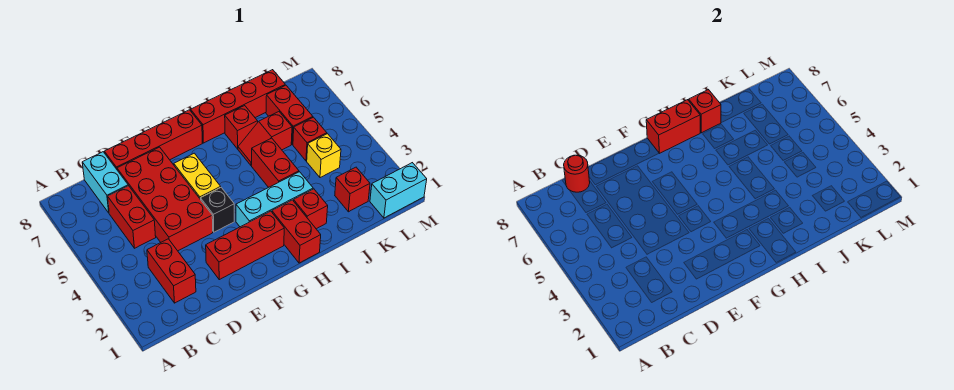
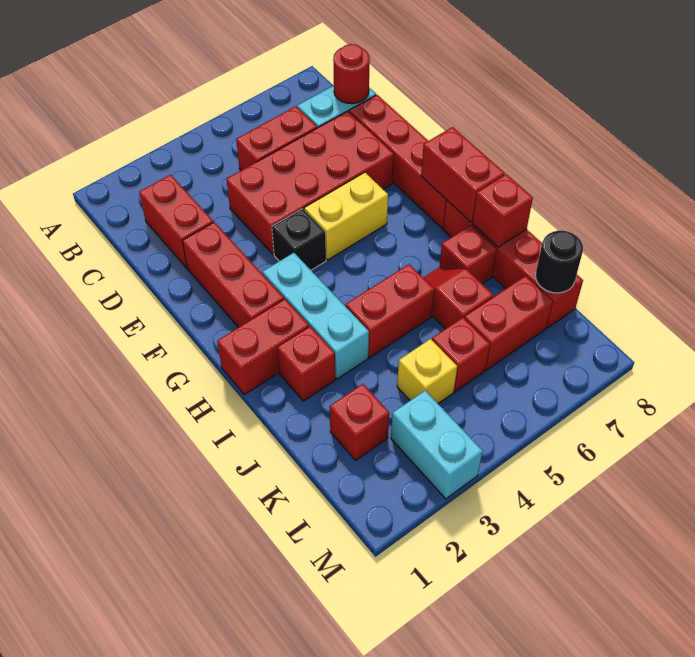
red brick C2:C3 level 1 -> red brick C2:D2 level 1
none -> black round brick K8 level 2
cyan brick L1:M1 level 1 -> cyan brick L3:M3 level 1

